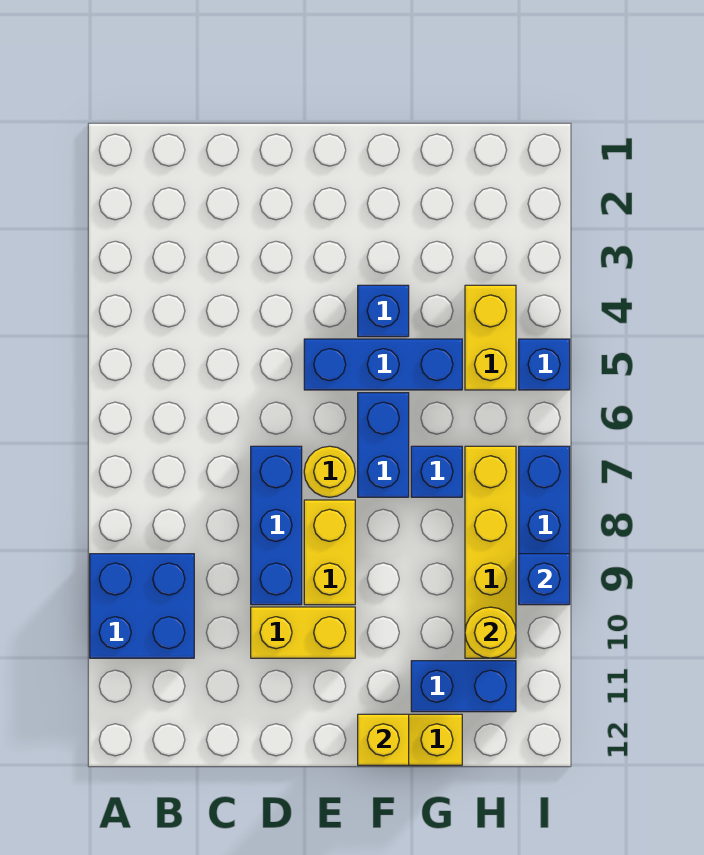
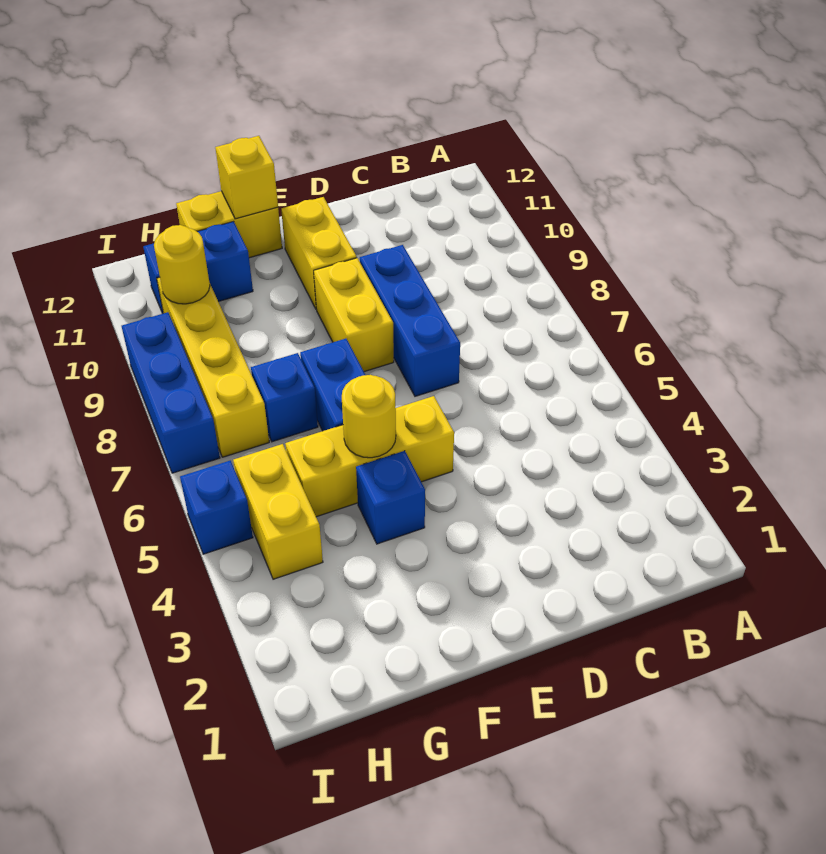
blue brick A9:B10 level 1 -> none
yellow brick D10:E10 level 1 -> yellow brick E10:E11 level 1
blue brick E5:G5 level 1 -> yellow brick E5:G5 level 1
yellow round brick E7 level 1 -> yellow round brick F5 level 2
blue brick I9 level 2 -> none

